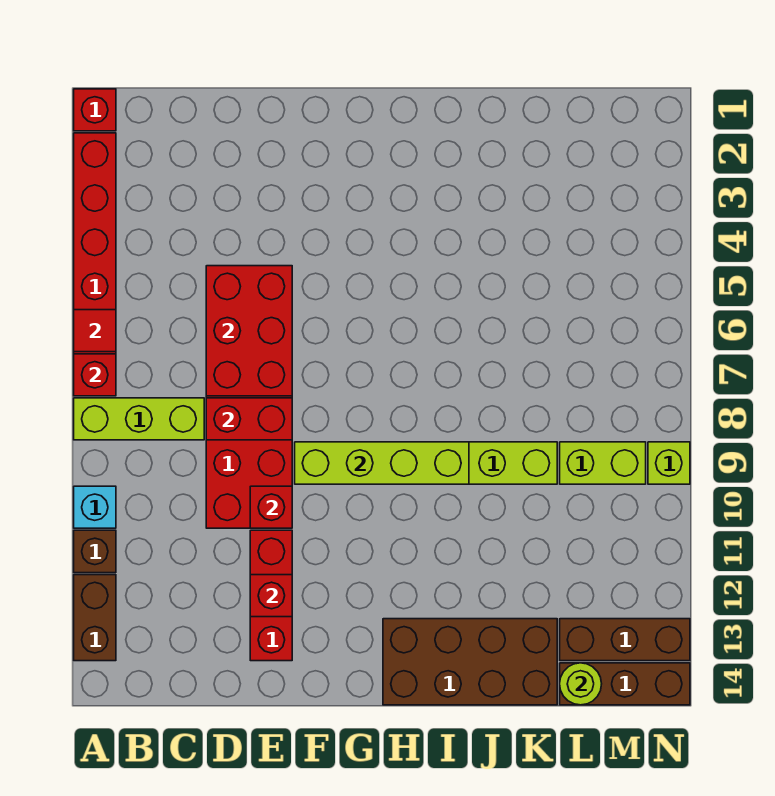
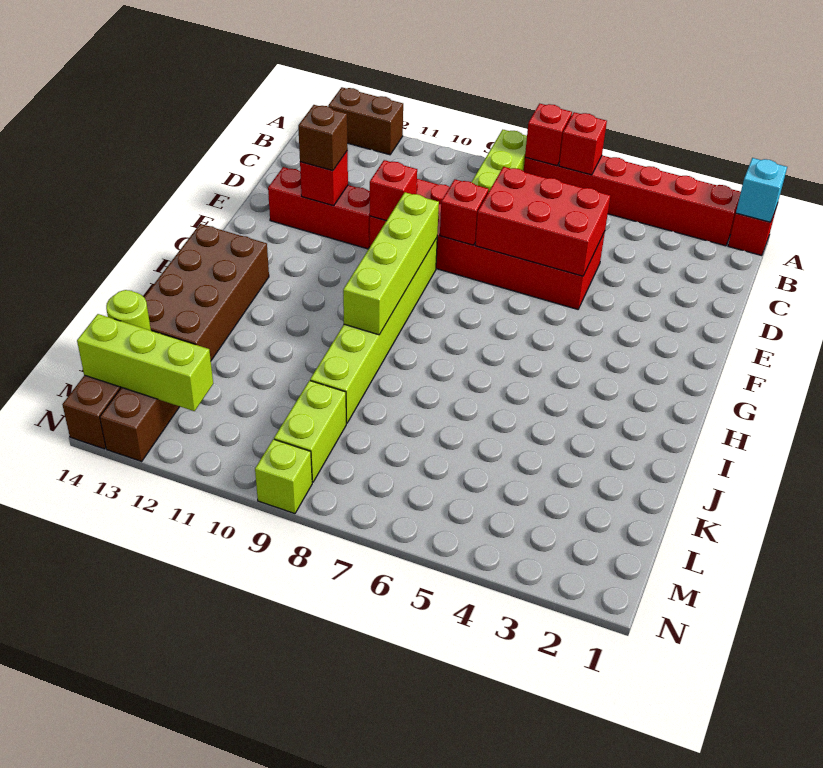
red tile A6 level 2 -> red brick A6 level 2
cyan brick A10 level 1 -> cyan brick A1 level 2
brown brick A11 level 1 -> brown brick E12 level 3
red brick D8:E8 level 2 -> red brick E8 level 2
none -> lime brick M12:M14 level 2

